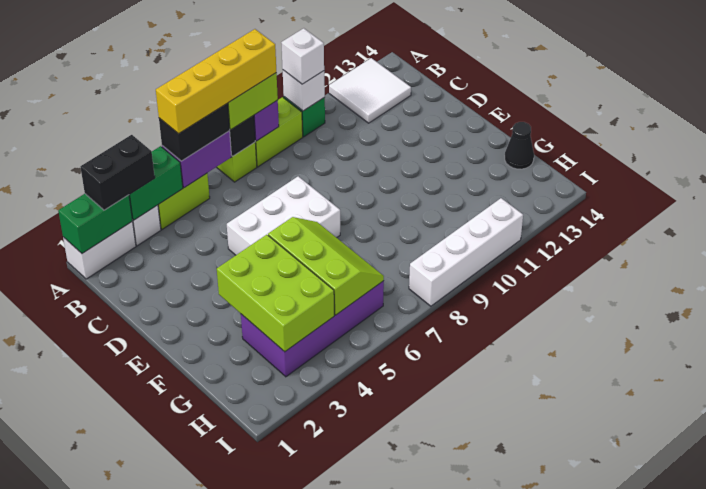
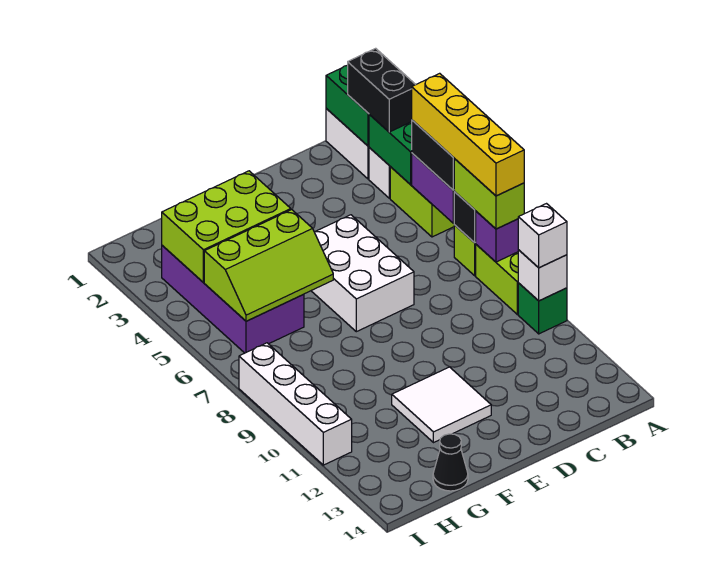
white tile A12:B13 level 1 -> white tile E11:F12 level 1

